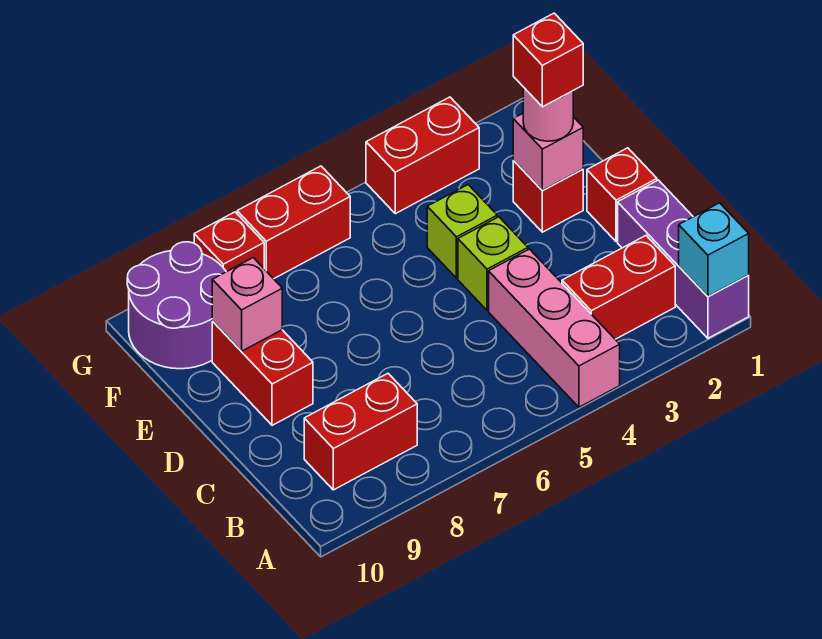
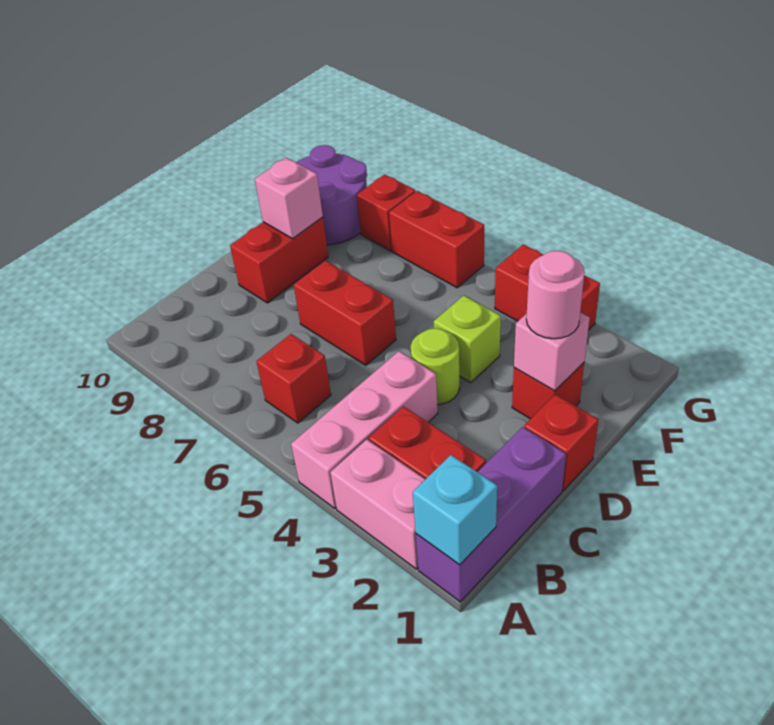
none -> pink brick A2:A3 level 1
red brick B8:B9 level 1 -> red brick D6:D7 level 1
lime brick D4 level 1 -> lime round brick D4 level 1
red brick E2 level 4 -> red brick B6 level 1

